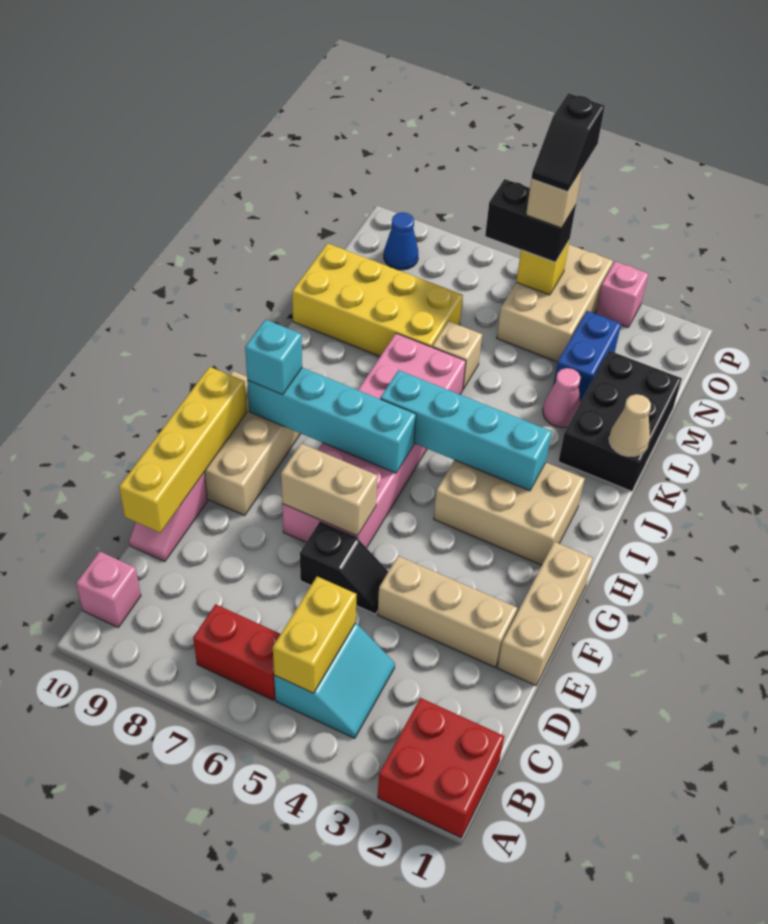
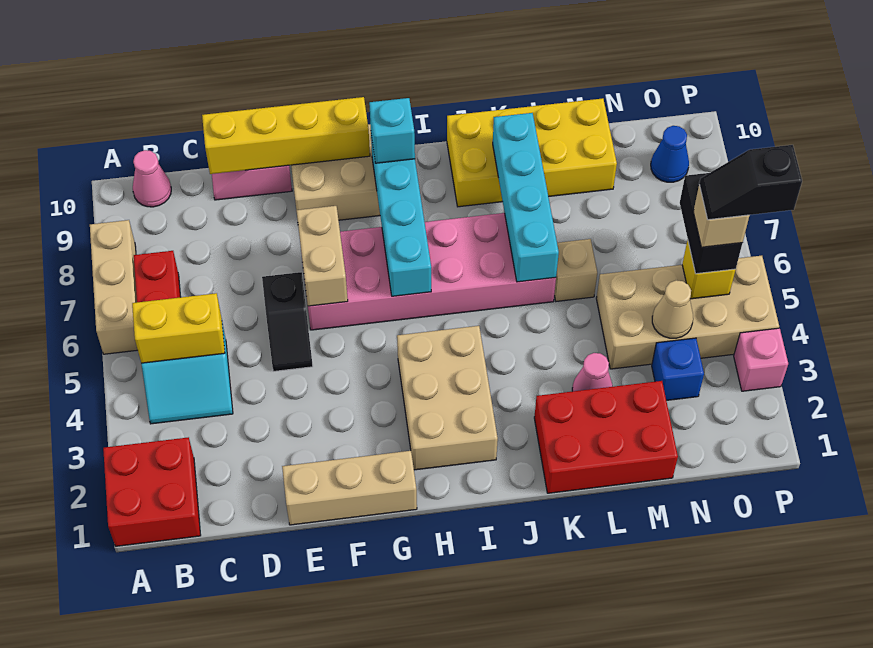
pink brick B10 level 1 -> pink cone B10 level 1
tan brick E2:E4 level 1 -> tan brick A6:A8 level 1
cyan brick I3:I6 level 2 -> cyan brick K6:K9 level 2
black brick K1:M2 level 1 -> red brick K1:M2 level 1
tan cone K1 level 2 -> tan cone N4 level 2
yellow brick L7:M10 level 1 -> yellow brick J9:M10 level 1
blue brick M3:N3 level 1 -> blue brick N3 level 1
tan brick N4:P5 level 1 -> tan brick M4:P5 level 1

